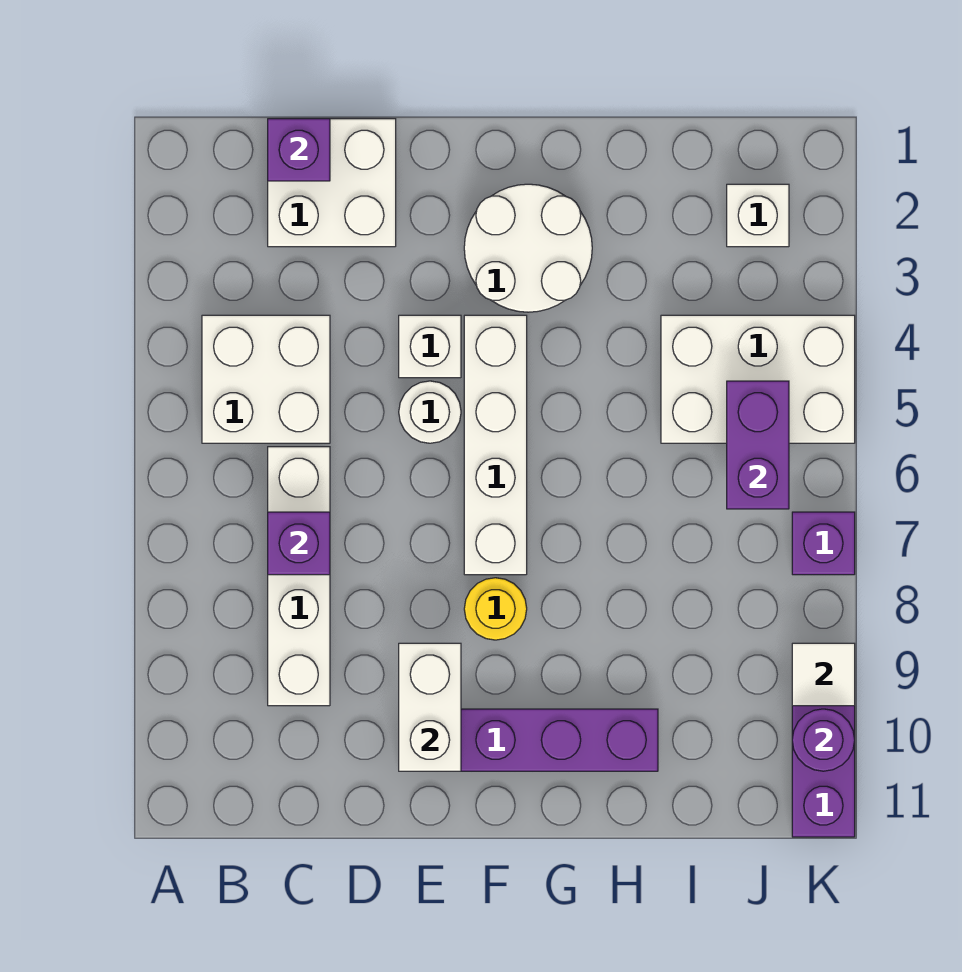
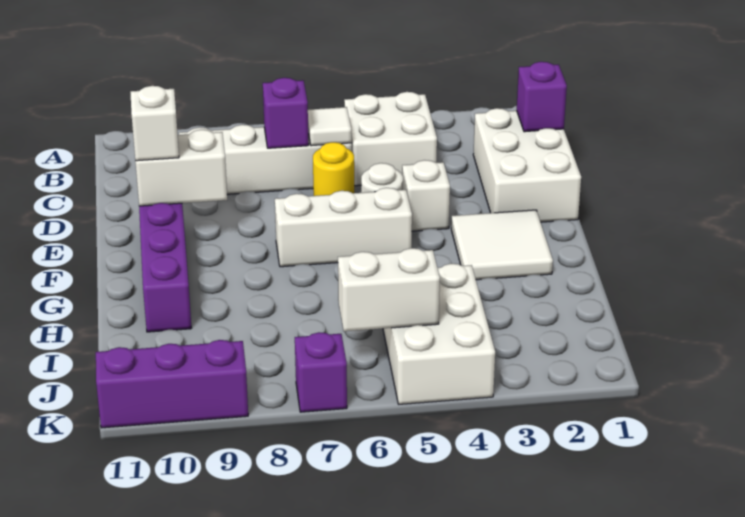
white brick C1:D2 level 1 -> white brick C1:E2 level 1
white round brick F2:G3 level 1 -> white tile F2:G3 level 1
white brick F4:F7 level 1 -> white brick F5:F7 level 1
yellow round brick F8 level 1 -> yellow round brick D6 level 1
white brick J2 level 1 -> white brick E10 level 3
purple brick J5:J6 level 2 -> white brick J5:J6 level 2
white tile K9 level 2 -> white tile C6 level 2
purple round brick K10 level 2 -> none

